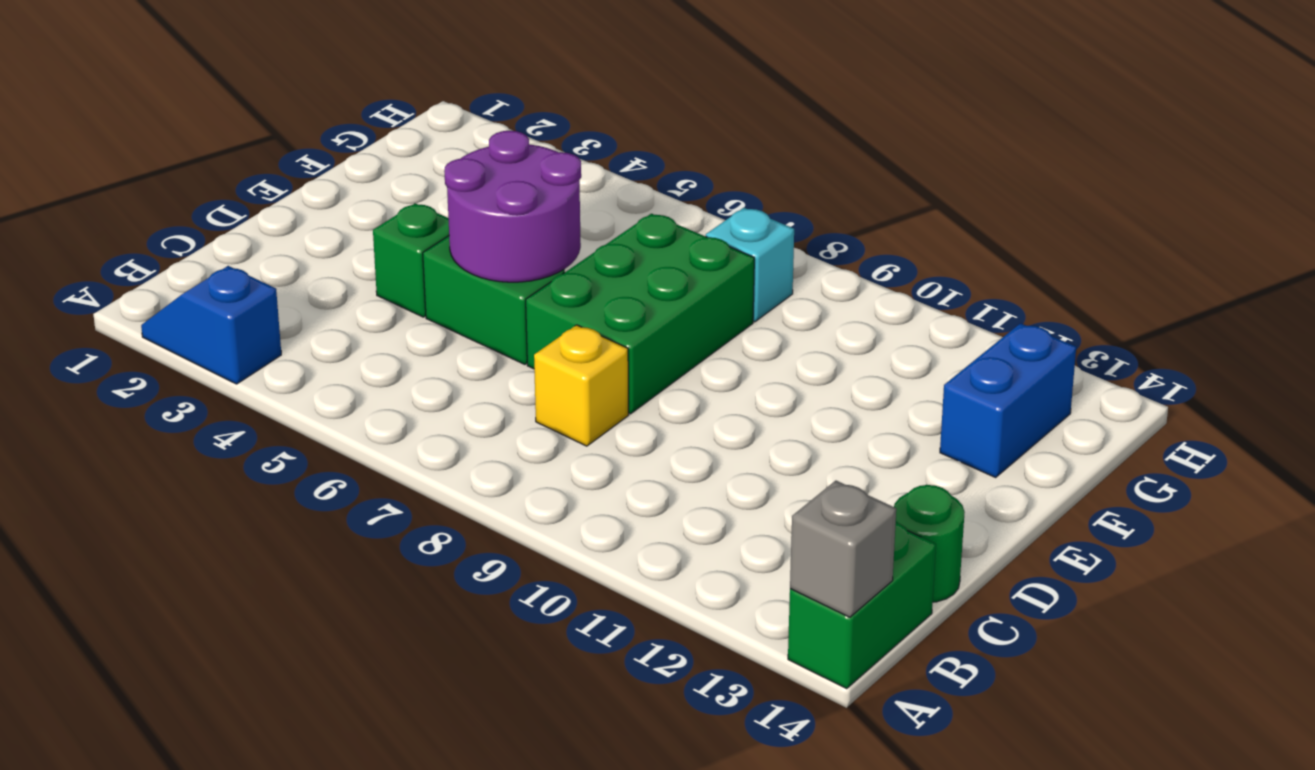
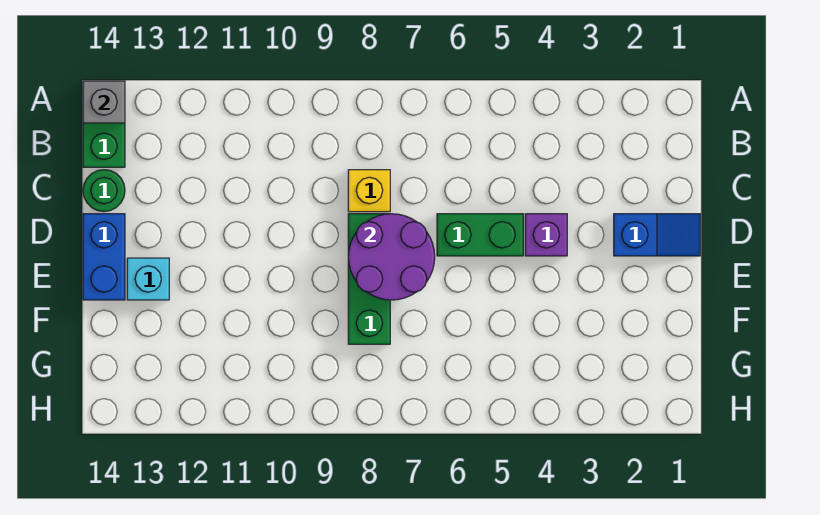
blue slope A2:A3 level 1 top 3 -> blue slope D1:D2 level 1 top 2
green brick D4 level 1 -> purple brick D4 level 1
purple round brick D5:E6 level 2 -> purple round brick D7:E8 level 2
green brick D7:F8 level 1 -> green brick D8:F8 level 1
blue brick F13:G13 level 1 -> blue brick D14:E14 level 1
cyan brick G8 level 1 -> cyan brick E13 level 1

